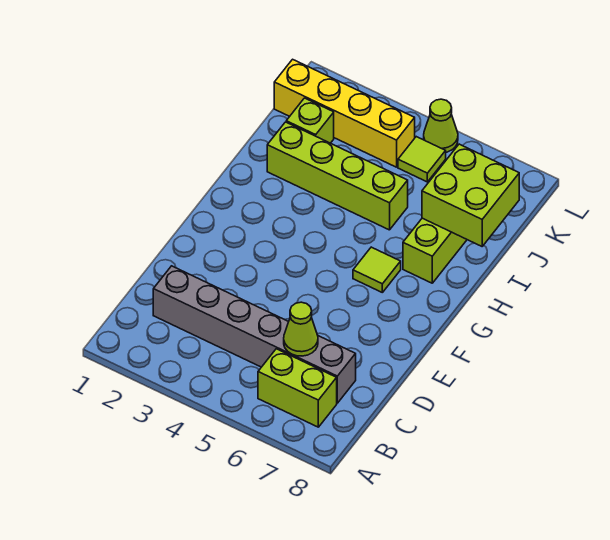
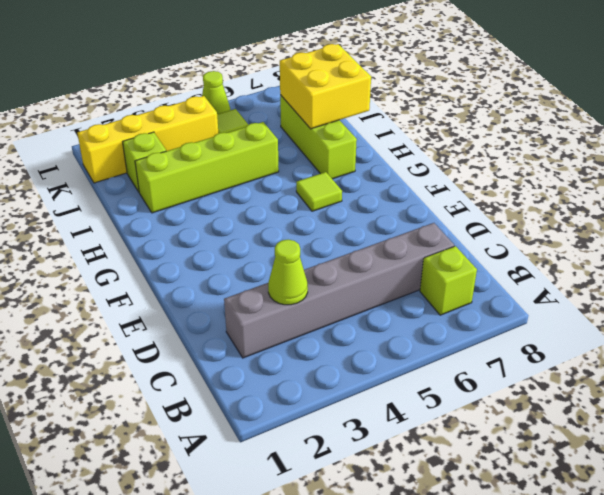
lime brick B6:B7 level 1 -> lime brick B7 level 1
lime cone C6 level 2 -> lime cone C3 level 2
lime brick I7:J8 level 2 -> yellow brick I7:J8 level 2

